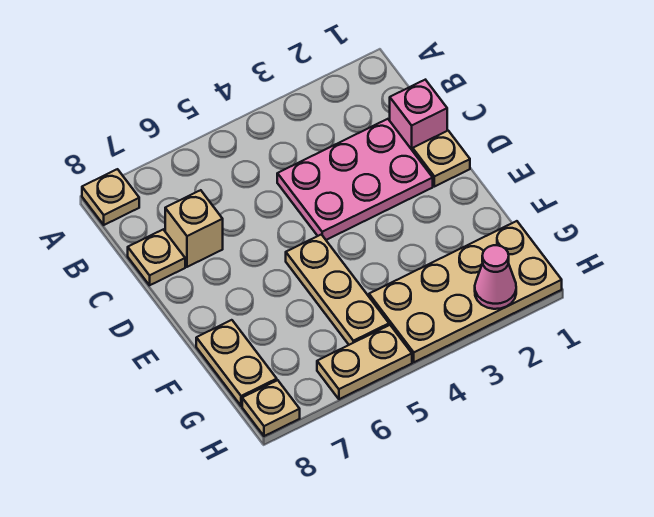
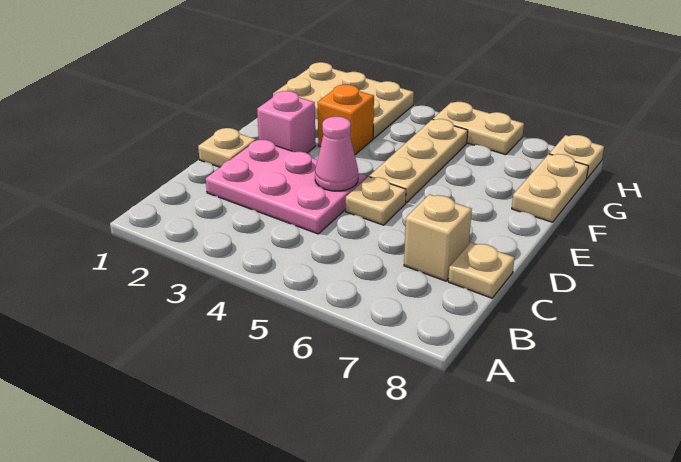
tan plate A8 level 1 -> tan plate D5 level 1
pink brick C1 level 1 -> pink brick E2 level 1
none -> orange brick F3 level 1
tan plate G1:H4 level 1 -> tan plate G1:H3 level 1
pink cone H2 level 2 -> pink cone D4 level 2

